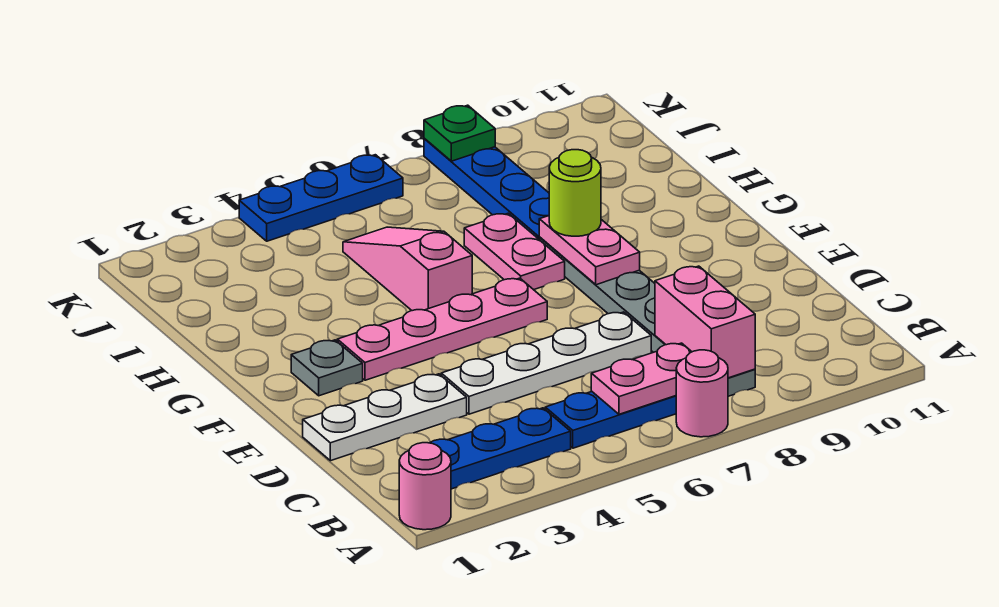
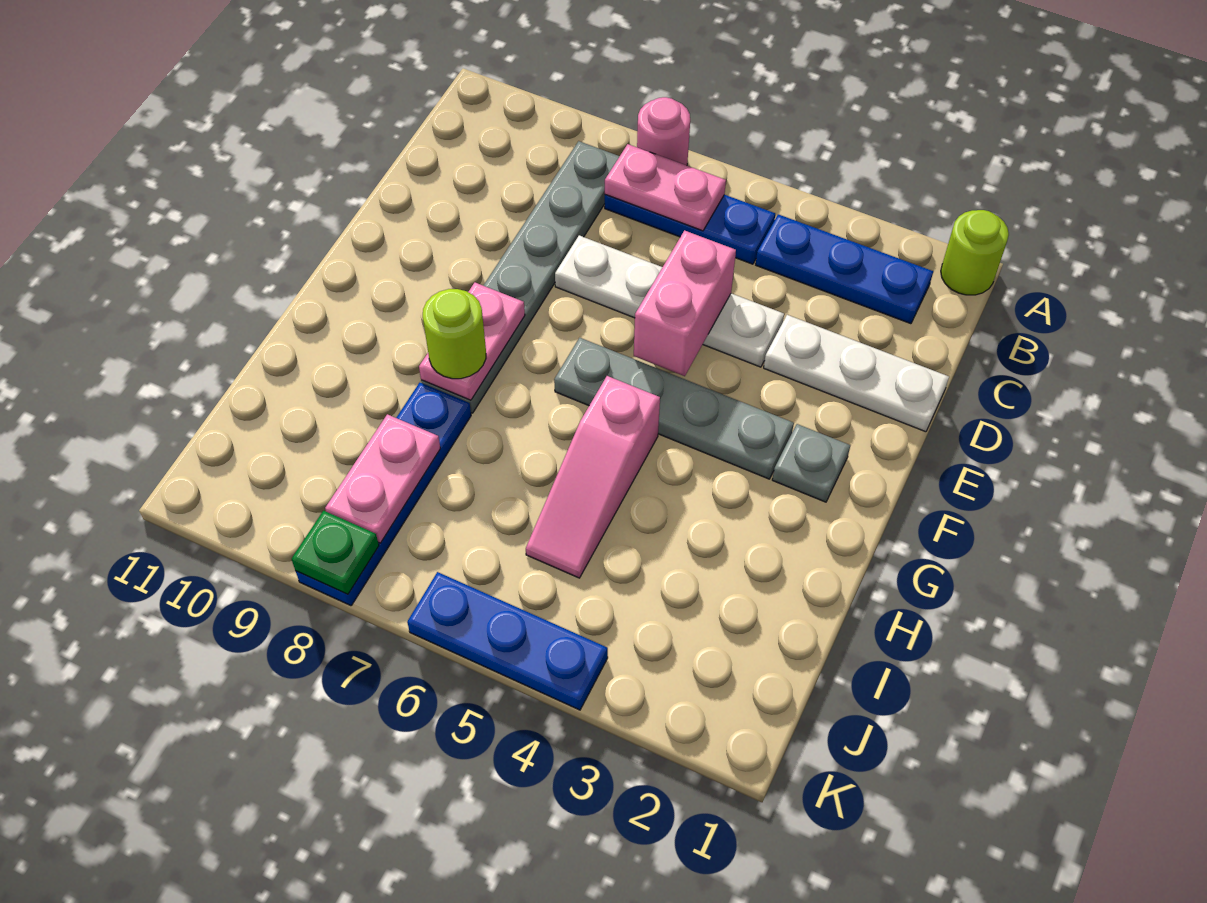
pink round brick A1 level 1 -> lime round brick A1 level 1
pink brick B8:C8 level 2 -> pink brick D5:E5 level 2
pink plate F3:F6 level 1 -> grey plate F3:F6 level 1
pink plate G7:H7 level 1 -> pink plate I8:J8 level 2

